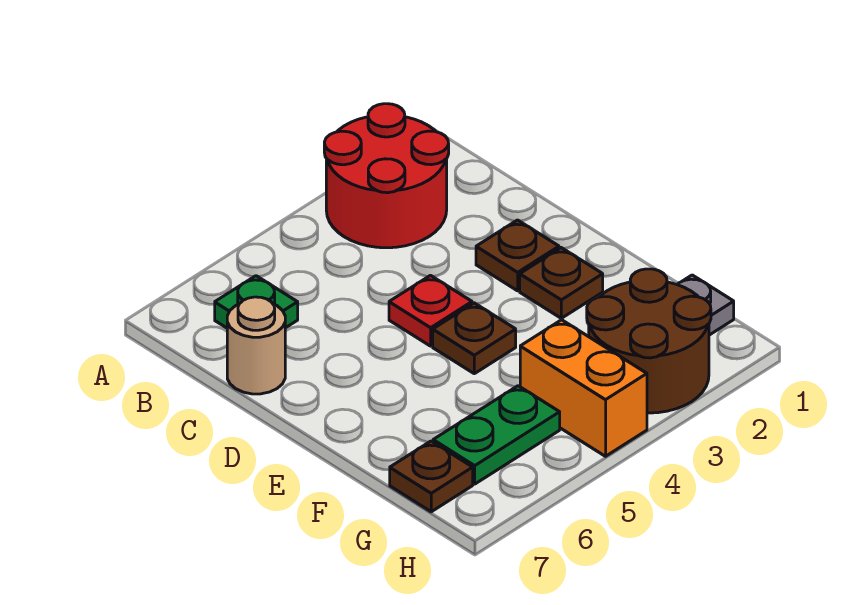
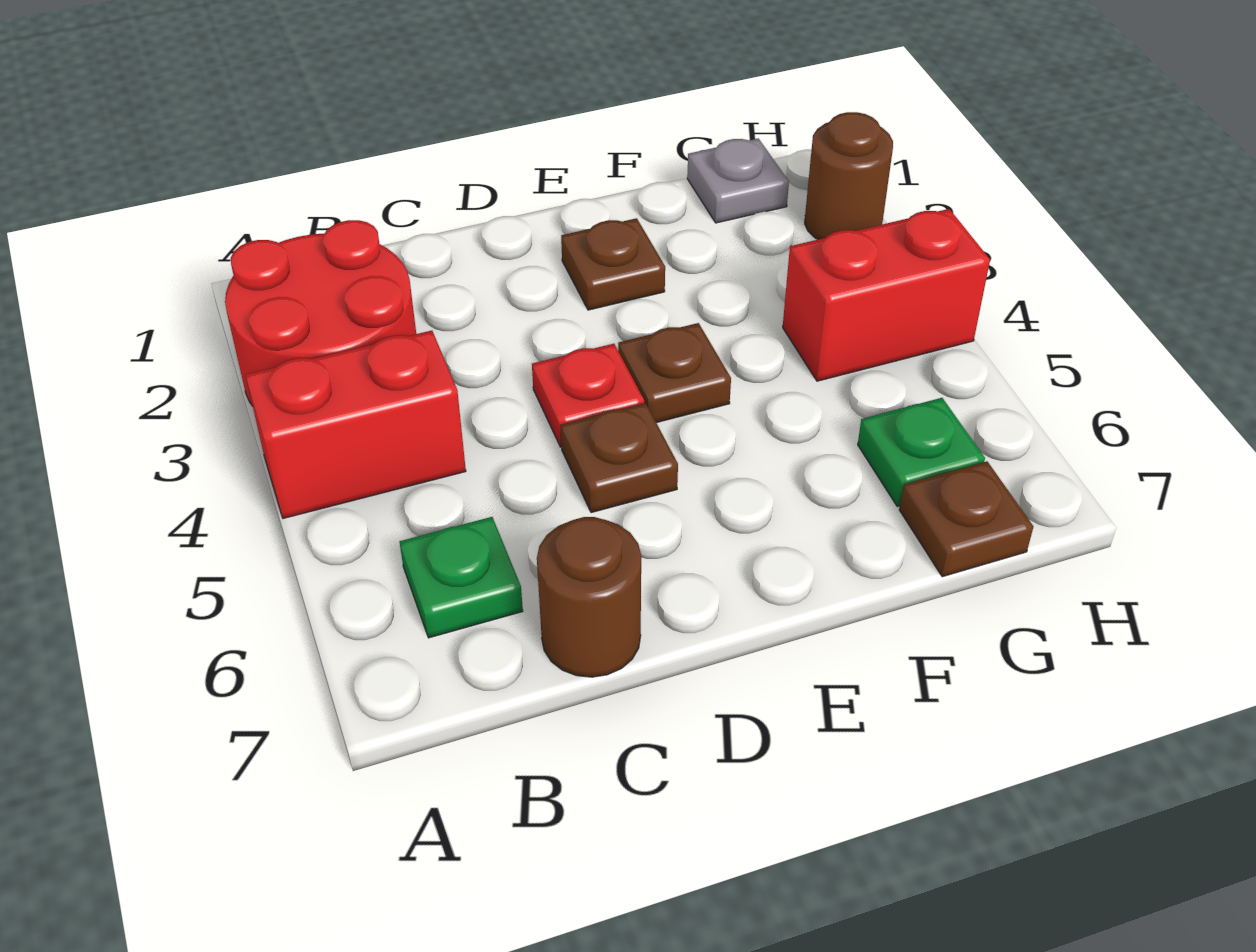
none -> red brick A4:B4 level 1
tan round brick C7 level 1 -> brown round brick C7 level 1
brown plate D2 level 1 -> brown plate D5 level 1
brown round brick G2:H3 level 1 -> brown round brick H2 level 1
orange brick G4:H4 level 1 -> red brick G4:H4 level 1
green plate G5:G6 level 1 -> green plate G6 level 1

